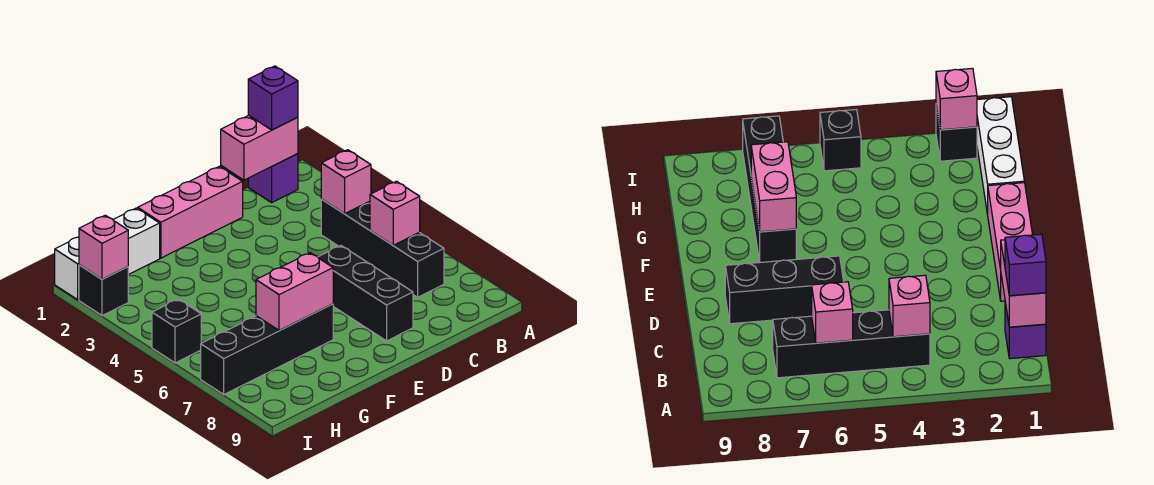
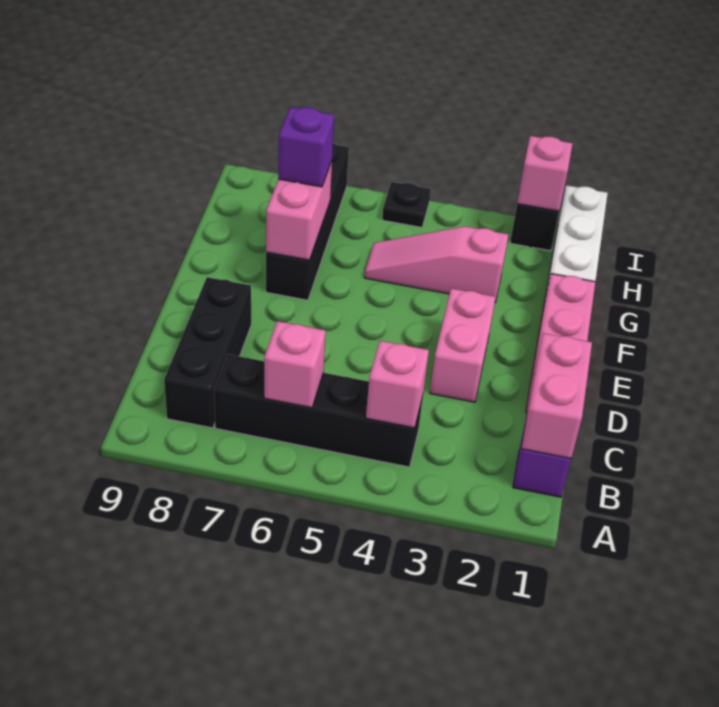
purple brick B1 level 3 -> purple brick G7 level 3
none -> pink brick D3:E3 level 1
black brick D6:D8 level 1 -> black brick B8:D8 level 1
none -> pink slope G3:G5 level 1 top 3
black brick I5 level 1 -> black plate I5 level 1

